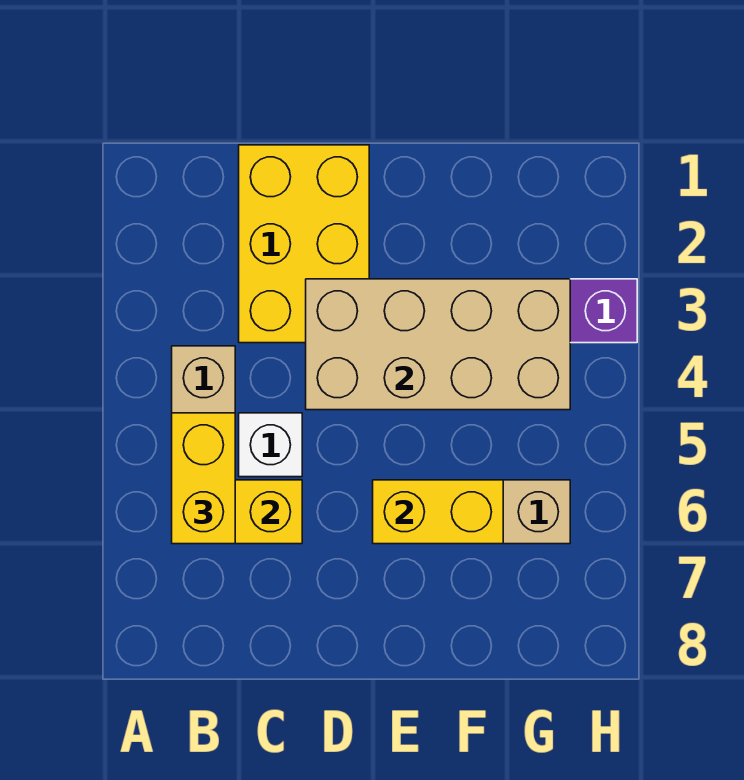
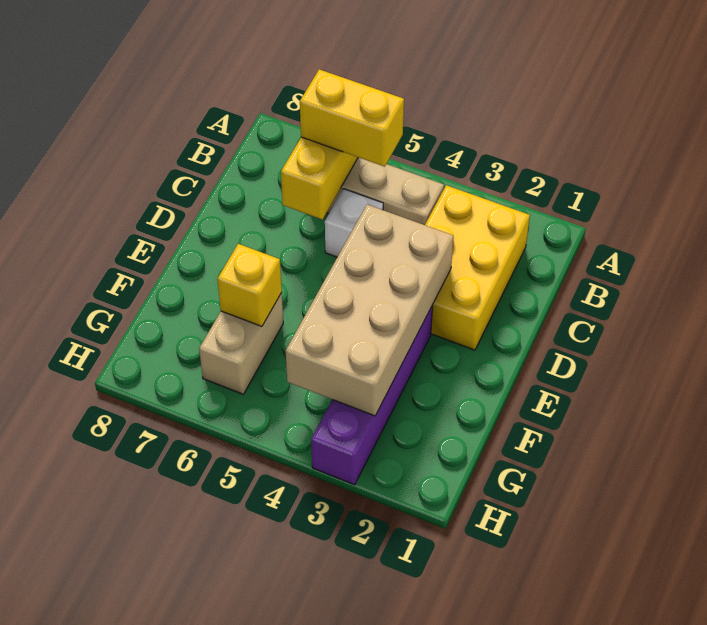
yellow brick C1:D3 level 1 -> yellow brick B2:D3 level 1
yellow brick E6:F6 level 2 -> yellow brick F6 level 2

